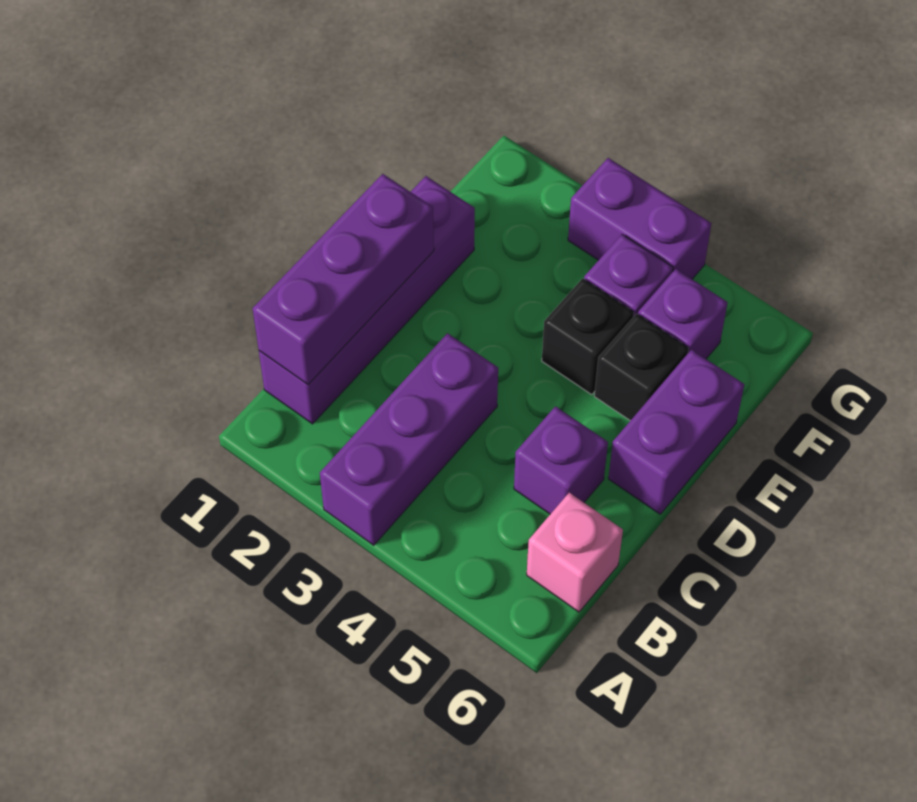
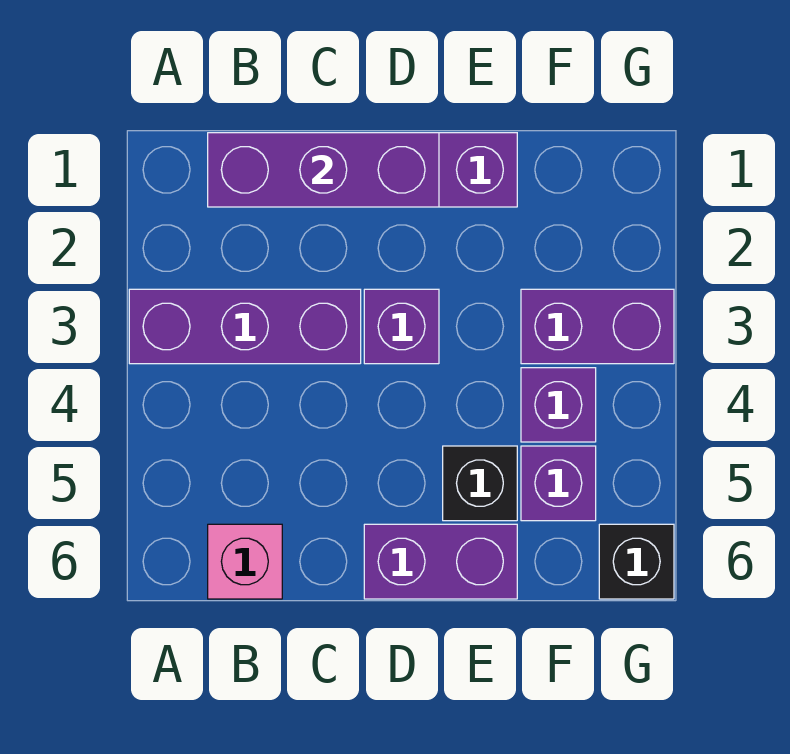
purple brick C5 level 1 -> purple brick D3 level 1
black brick E4 level 1 -> black brick G6 level 1
purple brick G3:G4 level 1 -> purple brick F3:G3 level 1

